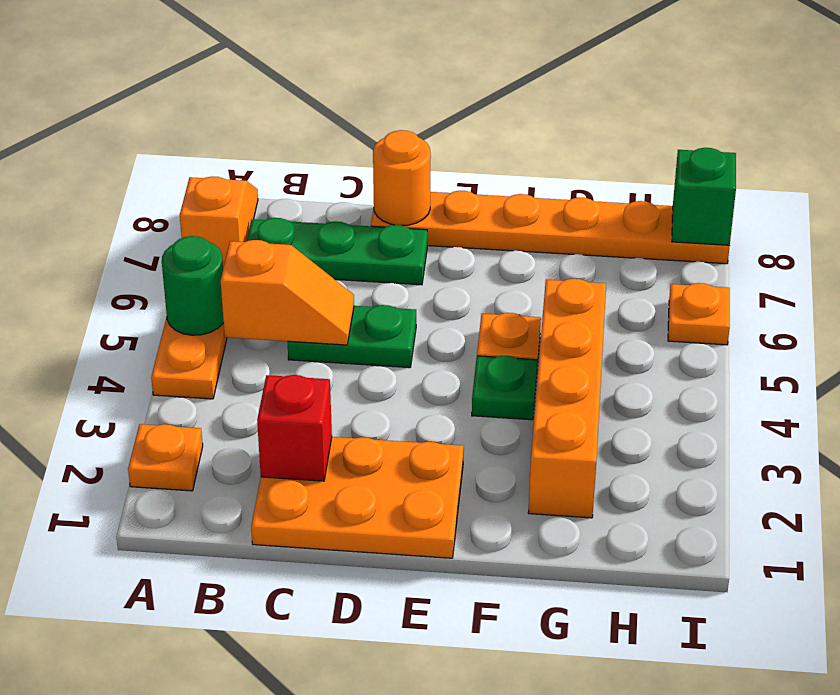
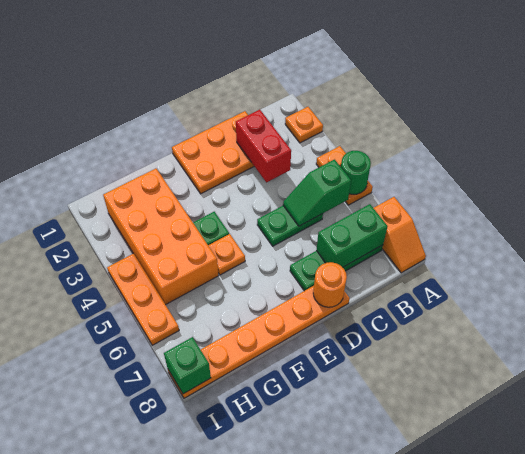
orange slope B5:C5 level 2 top B -> green slope B5:C5 level 2 top B
none -> green brick B7:C7 level 2
red brick C2 level 2 -> red brick C2:C3 level 2
orange brick G2:G5 level 1 -> orange brick G2:H5 level 1
orange plate I6 level 1 -> orange plate I4:I6 level 1

